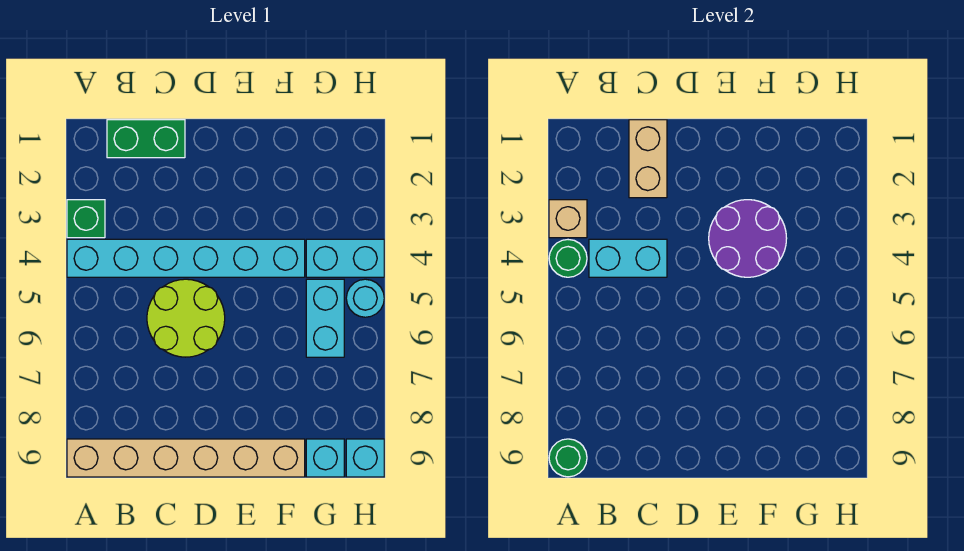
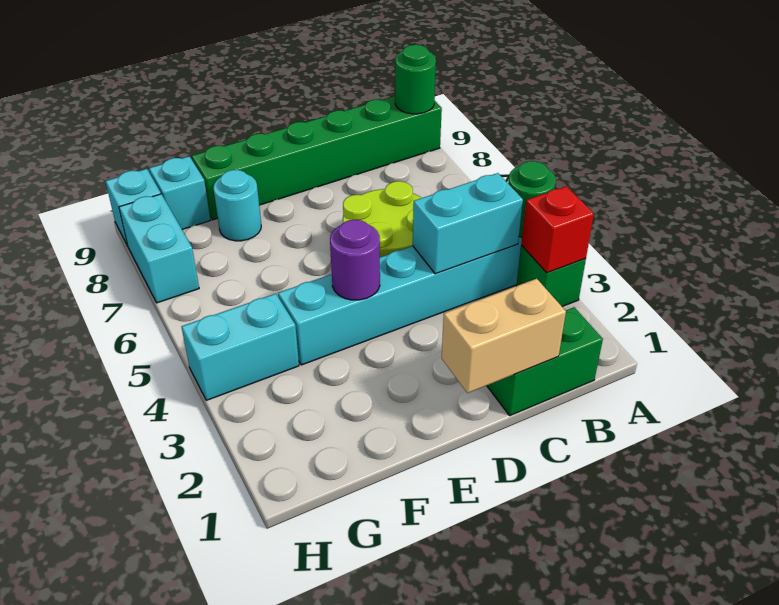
tan brick A3 level 2 -> red brick A3 level 2
tan brick A9:F9 level 1 -> green brick A9:F9 level 1
tan brick C1:C2 level 2 -> tan brick C1:D1 level 2
purple round brick E3:F4 level 2 -> purple round brick E4 level 2
cyan brick G5:G6 level 1 -> cyan brick H7:H8 level 1
cyan round brick H5 level 1 -> cyan round brick F8 level 1

